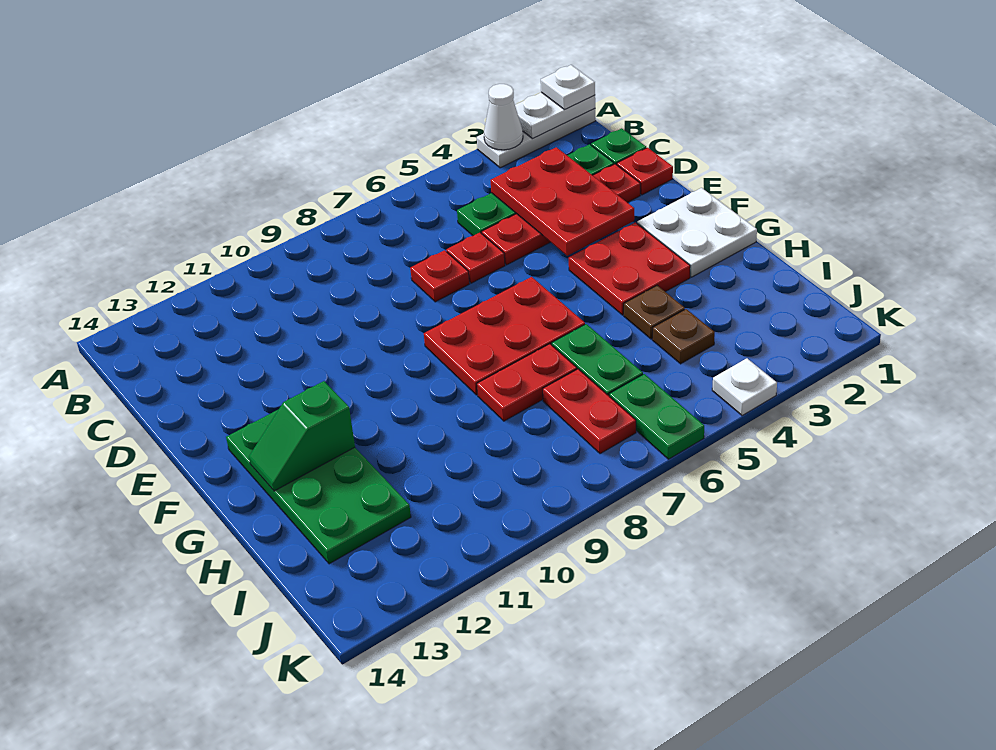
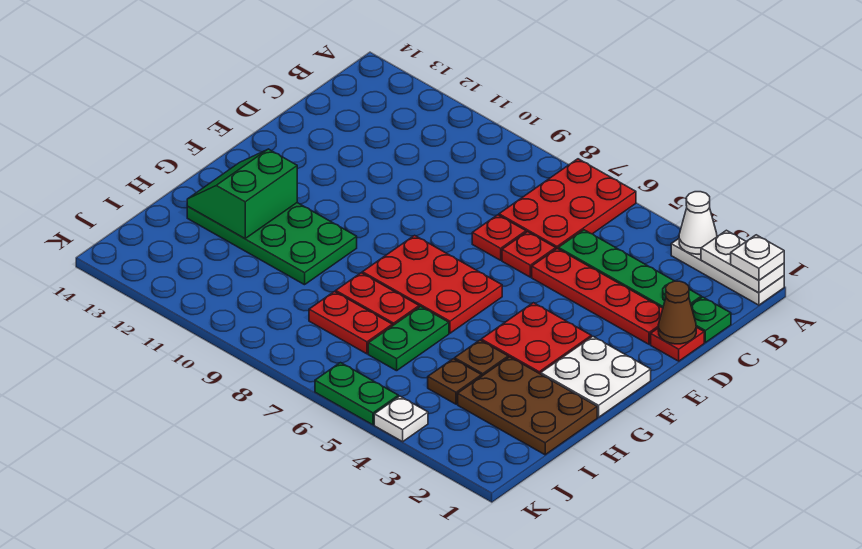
red plate C3:E4 level 2 -> red plate A6:C7 level 1
none -> brown cone D1 level 2
green plate F12:I13 level 1 -> green plate G10:H13 level 1
green slope G12:G13 level 2 top 12 -> green slope G12:H13 level 2 top 12
none -> brown plate H1:I3 level 1
red plate I7:J7 level 1 -> red plate I7:I8 level 1
green plate J6:K6 level 1 -> green plate K5:K6 level 1

